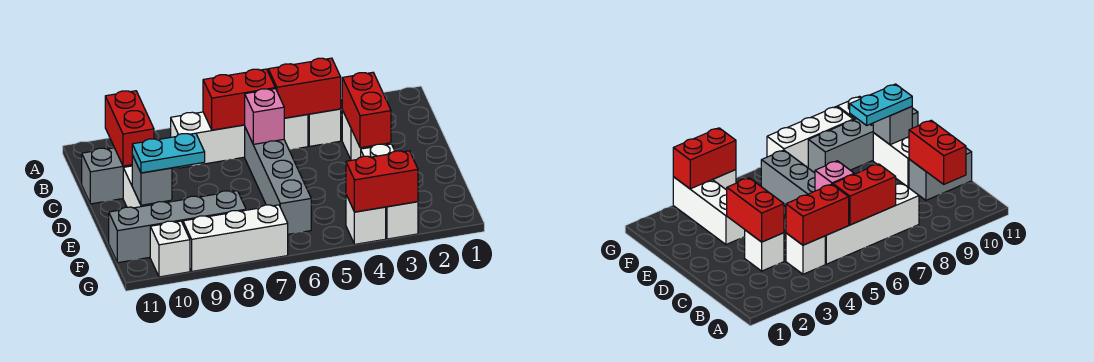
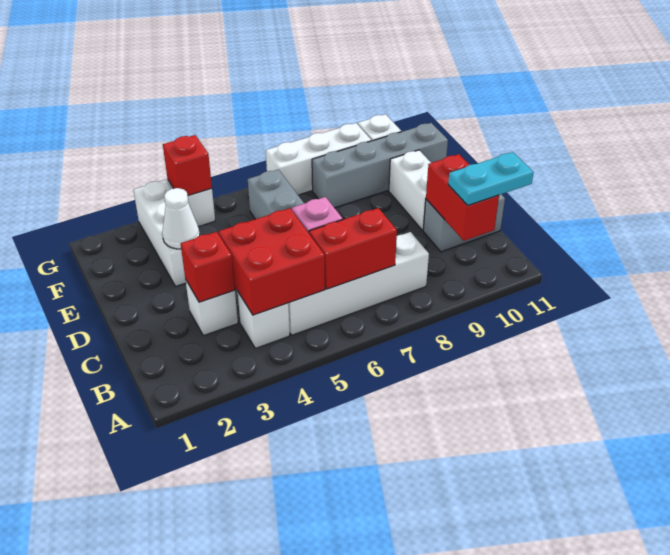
red brick B4:B5 level 2 -> red brick B4:C5 level 2
red brick C3:D3 level 2 -> red brick C3 level 2
none -> white cone E3 level 2
cyan plate E9:E10 level 3 -> cyan plate B10:B11 level 3
grey brick E10 level 2 -> none
red brick G3:G4 level 2 -> red brick G4 level 2

